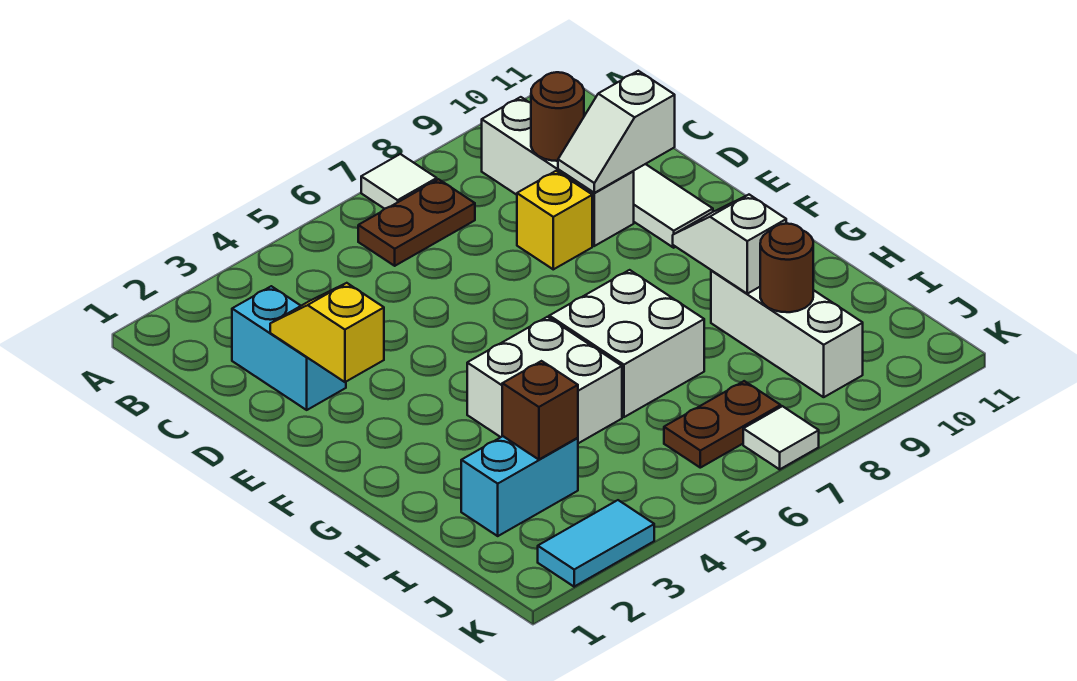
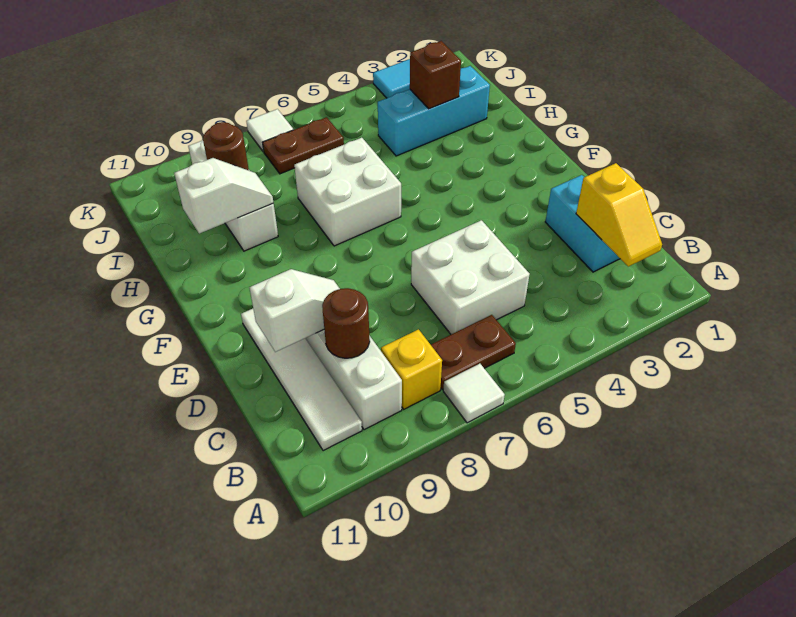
yellow slope D2:E2 level 2 top E -> yellow slope B2:C2 level 2 top C
yellow brick D8 level 1 -> yellow brick B8 level 1
white brick G4:H5 level 1 -> white brick C5:D6 level 1
white slope G9:H9 level 2 top H -> white slope H9:H10 level 2 top 10
cyan brick I2:I3 level 1 -> cyan brick I2:I4 level 1

